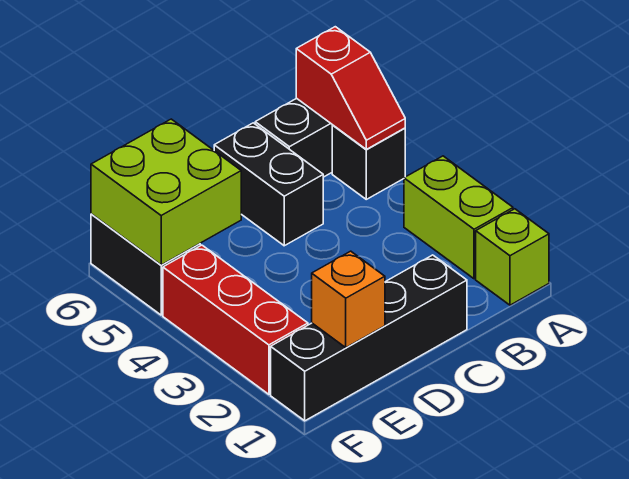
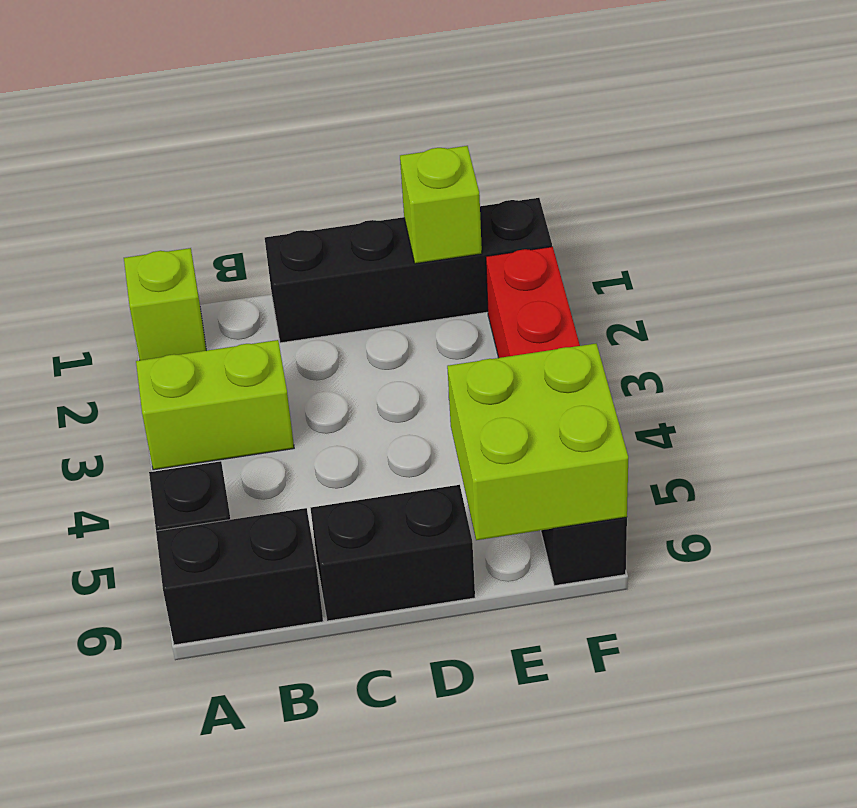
lime brick A2:A3 level 1 -> lime brick A3:B3 level 1
red slope A5:A6 level 2 top 6 -> none
black brick C5:C6 level 1 -> black brick C6:D6 level 1
orange brick E1 level 2 -> lime brick E1 level 2

